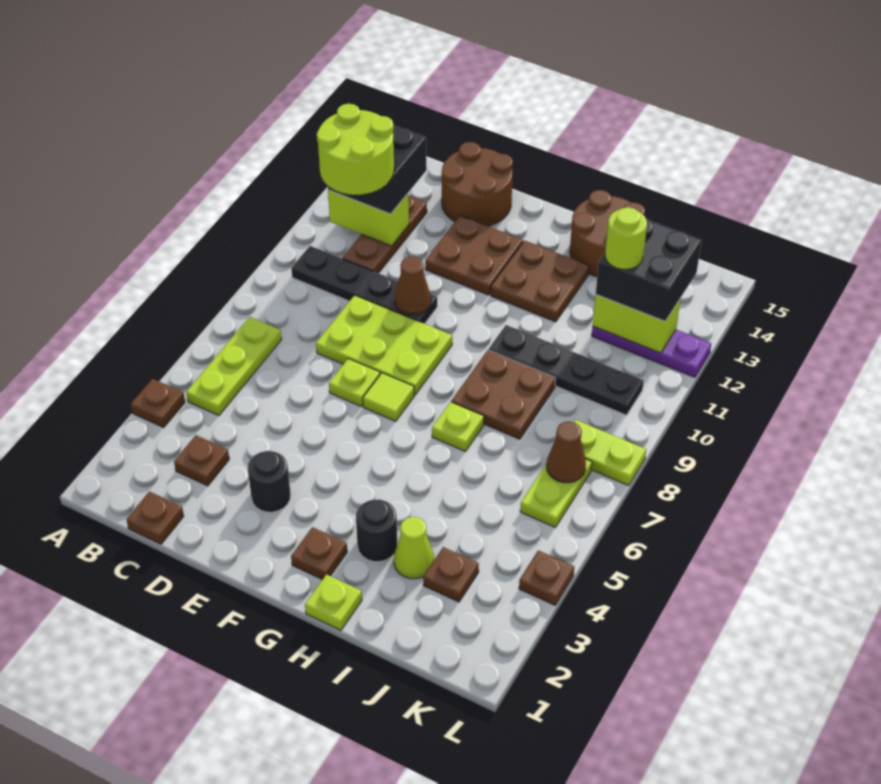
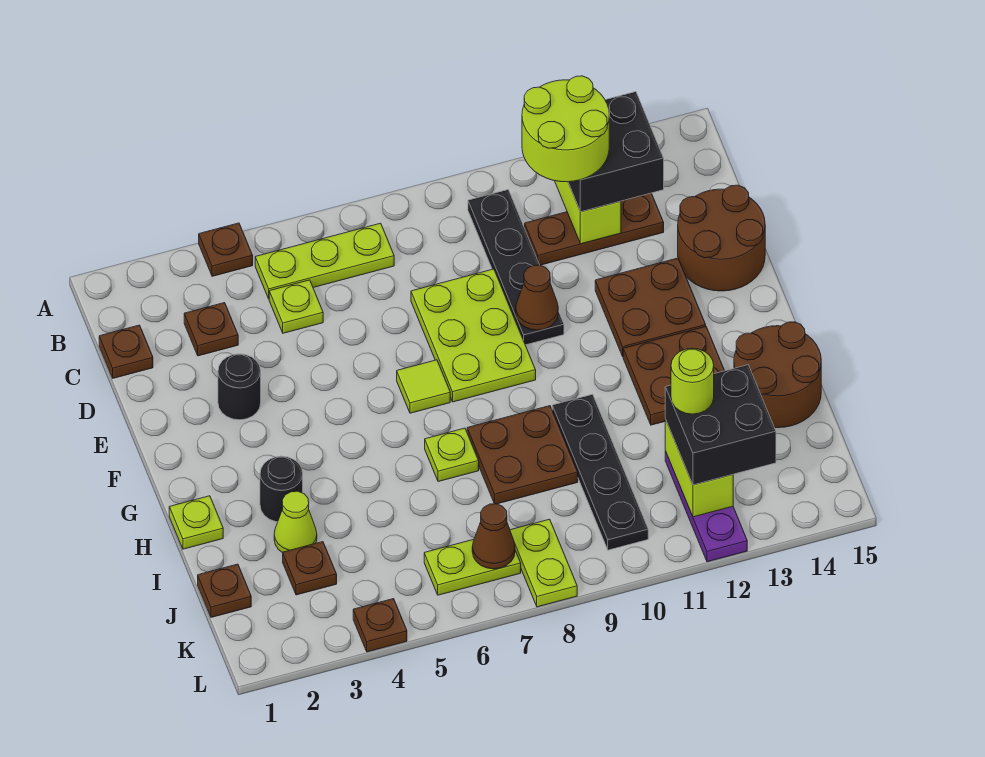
lime plate E7 level 1 -> lime plate C5 level 1
brown plate G2 level 1 -> brown plate J1 level 1

